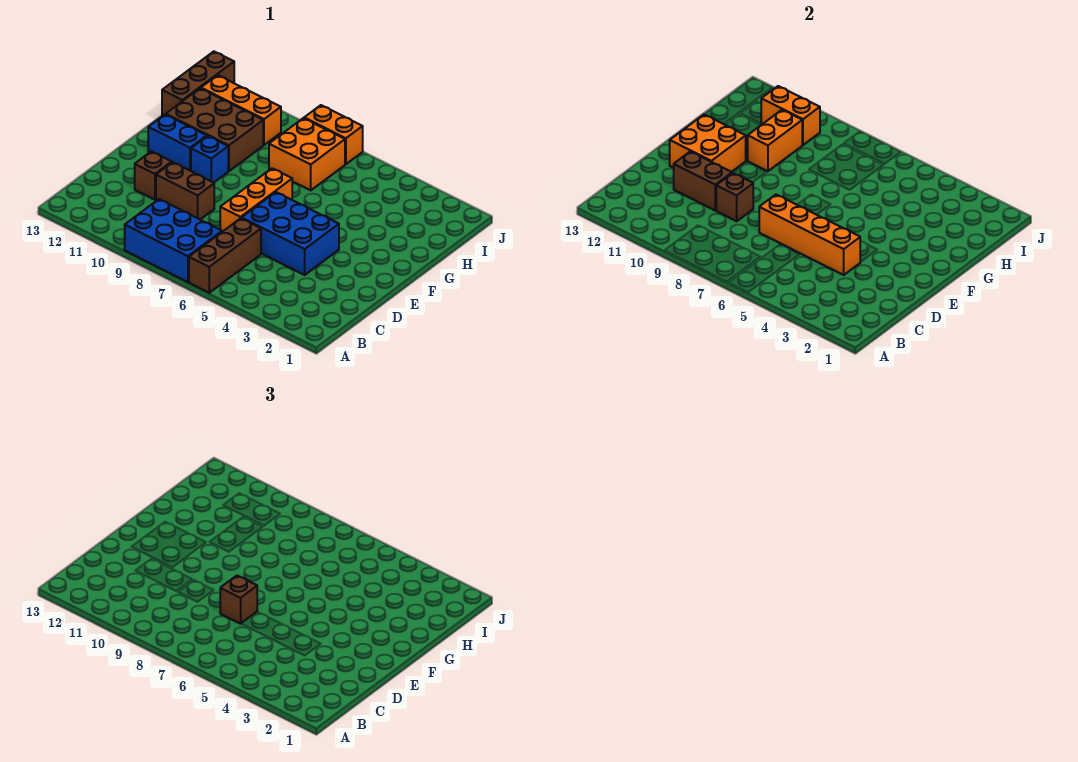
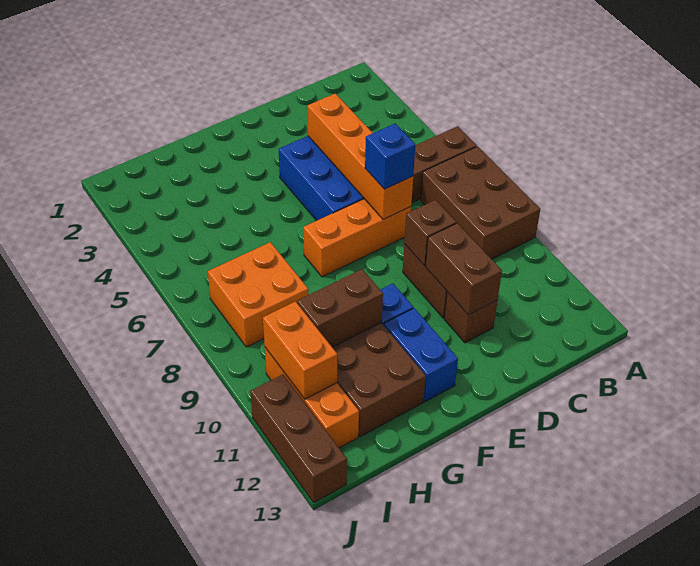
blue brick A7:B9 level 1 -> brown brick A7:B9 level 1
brown brick D7 level 3 -> blue brick D7 level 3
orange brick E11:F12 level 2 -> none
orange brick G10:H10 level 2 -> brown brick G10:H10 level 2
brown brick H13:J13 level 1 -> brown brick J11:J13 level 1
orange brick J7:J8 level 1 -> none

